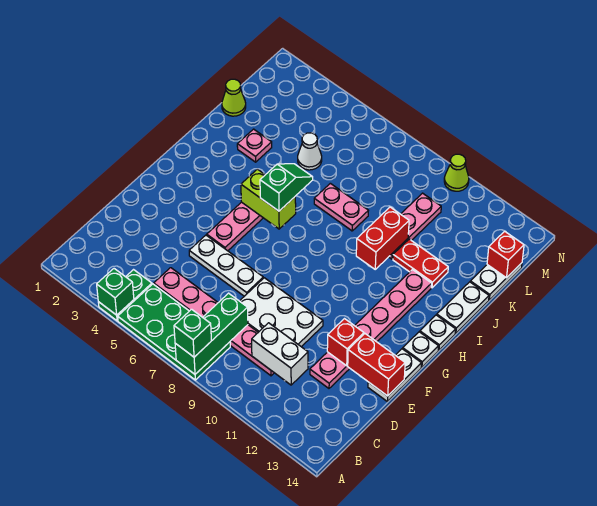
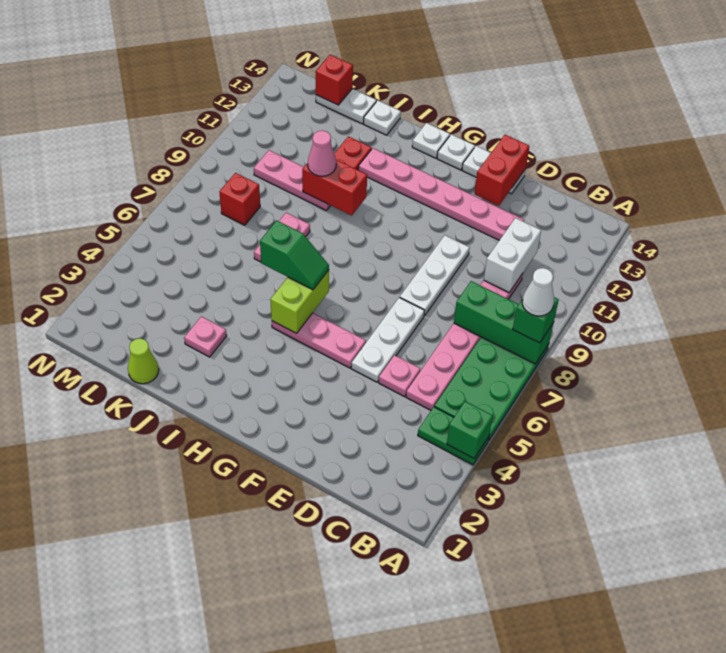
none -> pink plate D5 level 1
white plate D8:E10 level 1 -> white plate E8:E10 level 1
red brick E12 level 2 -> red brick L8 level 1
green slope H6:I6 level 3 top H -> green slope H6:I6 level 3 top I
white plate I14:J14 level 1 -> white plate J14 level 1
none -> pink cone J10 level 3
white cone K5 level 1 -> white cone A8 level 4
lime cone N10 level 1 -> none

